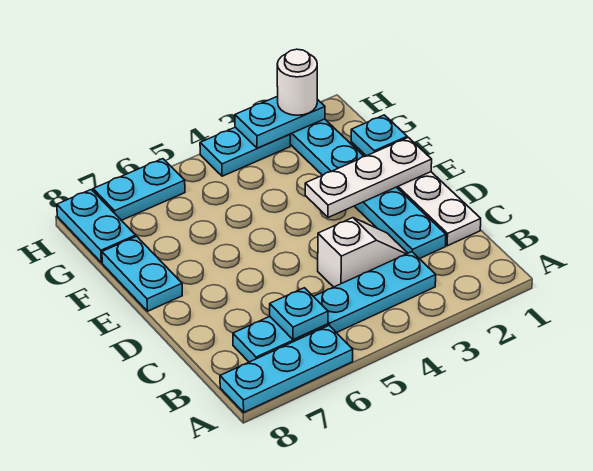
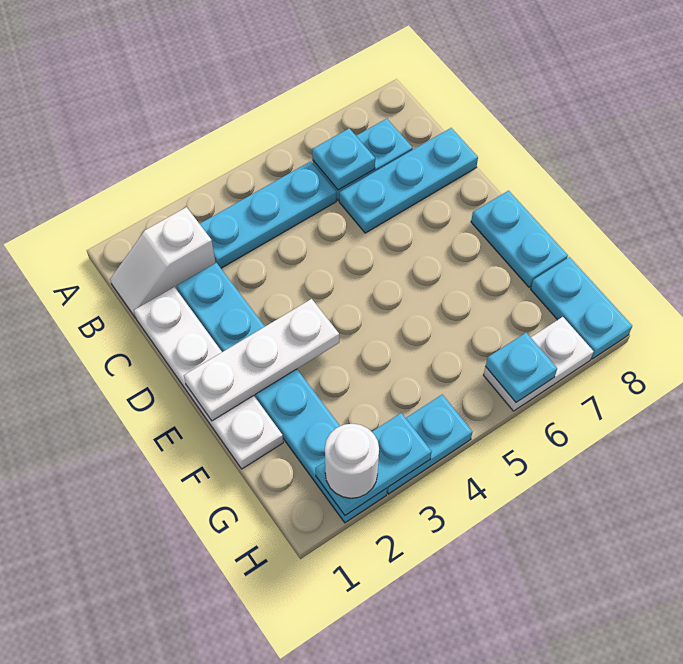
cyan plate A6:A8 level 1 -> cyan plate C6:C8 level 1
white slope C3:C4 level 1 top 4 -> white slope B1:B2 level 1 top 2
cyan plate F1 level 2 -> cyan plate H6 level 2
cyan plate H6:H7 level 1 -> white plate H6:H7 level 1

